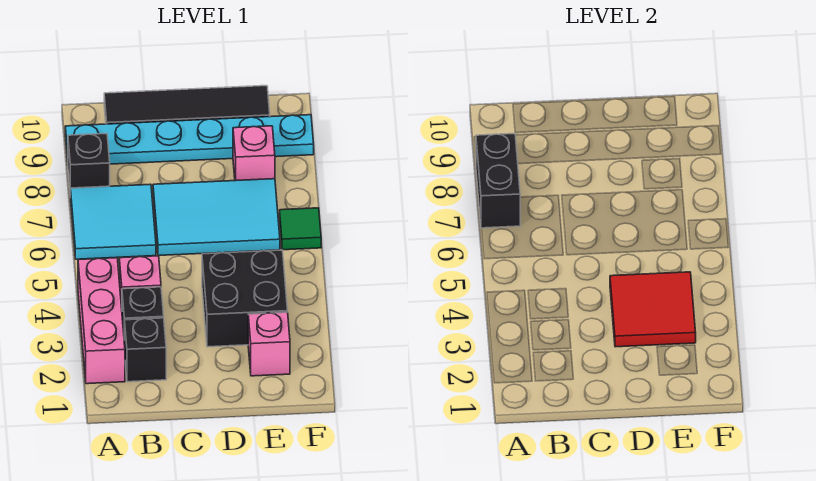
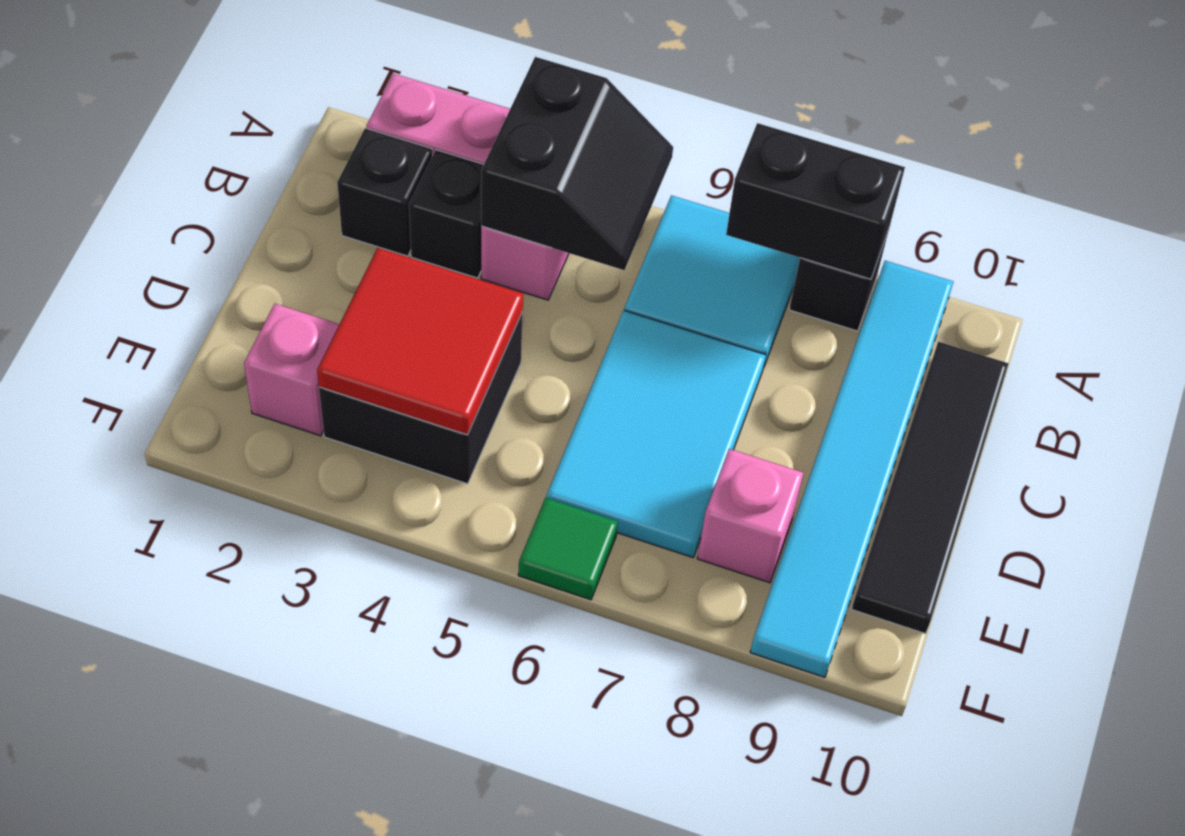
none -> black slope A4:B5 level 2 top 4
cyan plate A9:F9 level 1 -> cyan tile A9:F9 level 1

